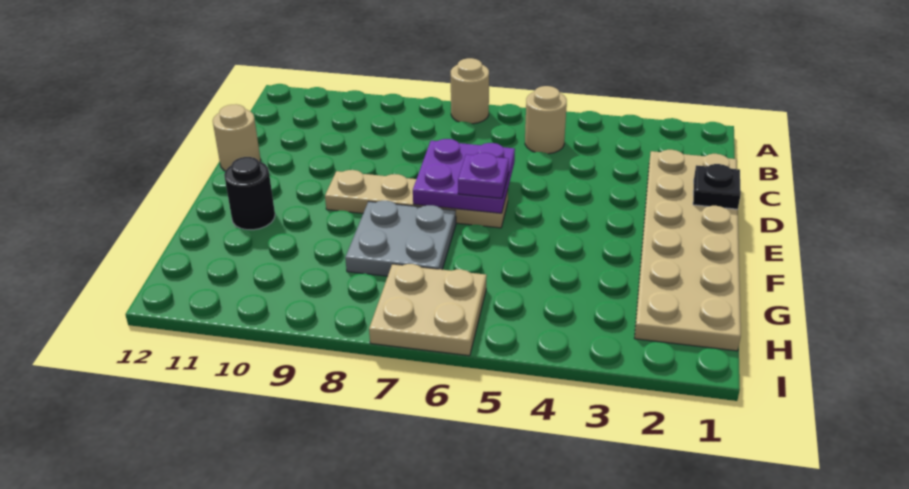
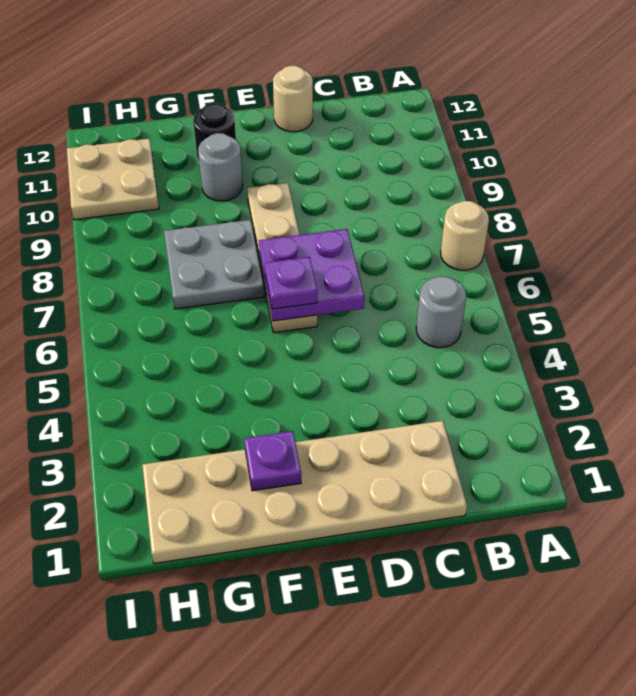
tan round brick B5 level 1 -> grey round brick B5 level 1
black plate D1 level 2 -> none
none -> purple plate F2 level 2
none -> grey round brick F10 level 1
tan plate H6:I7 level 1 -> tan plate H10:I11 level 1

